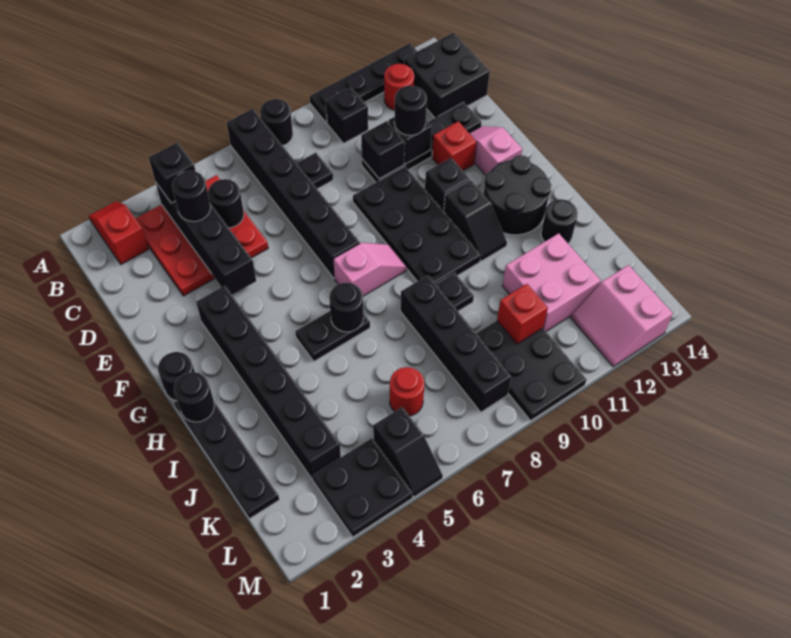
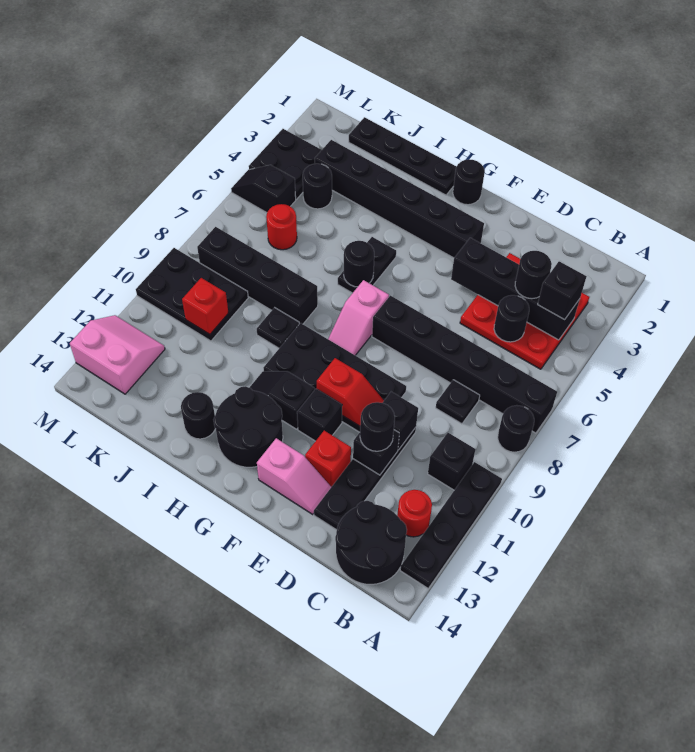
red slope A2:B2 level 1 top B -> red slope E10:F10 level 2 top F
black brick B13:C14 level 1 -> black round brick B13:C14 level 1
black round brick H1 level 2 -> black round brick K4 level 1
pink brick J11:K12 level 1 -> none

